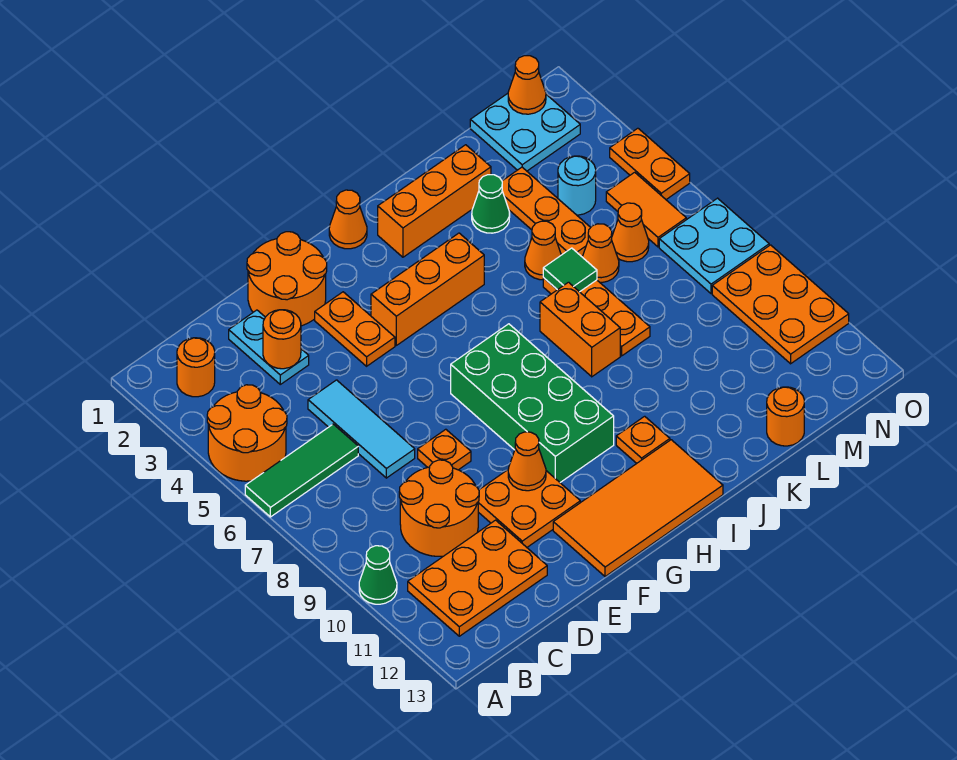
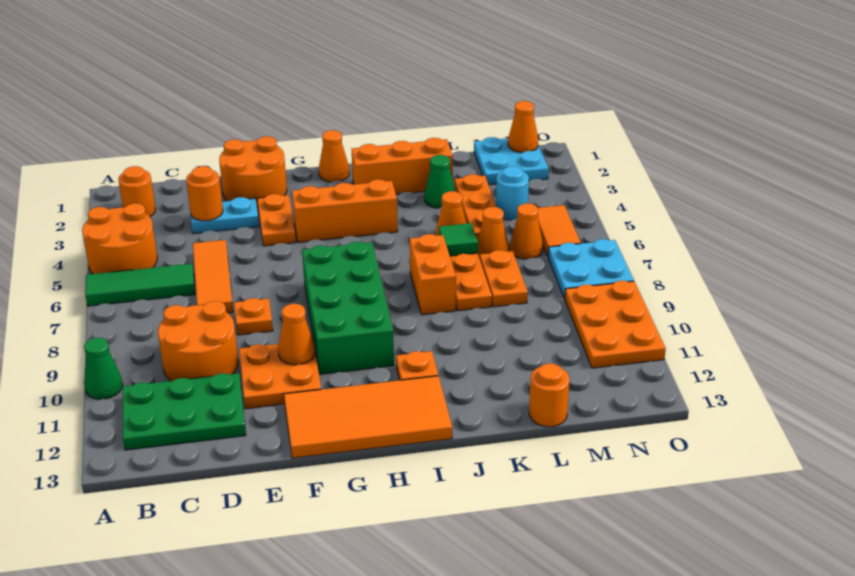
orange plate B11:D12 level 1 -> green plate B11:D12 level 1
cyan plate D2:D3 level 1 -> cyan plate D3:E3 level 1
cyan tile D5:D7 level 1 -> orange tile D5:D7 level 1
orange plate O4:O5 level 1 -> orange plate L7:L8 level 1

